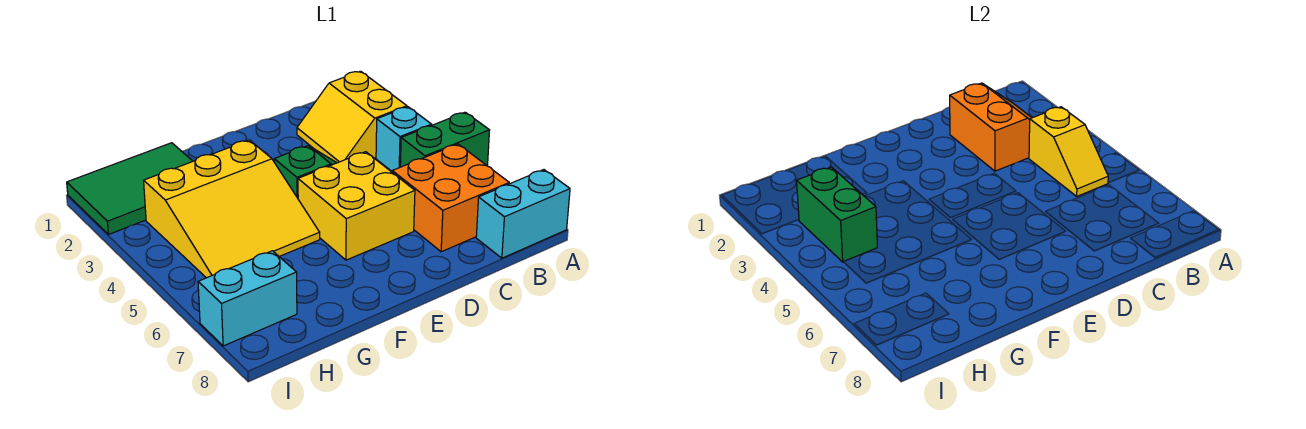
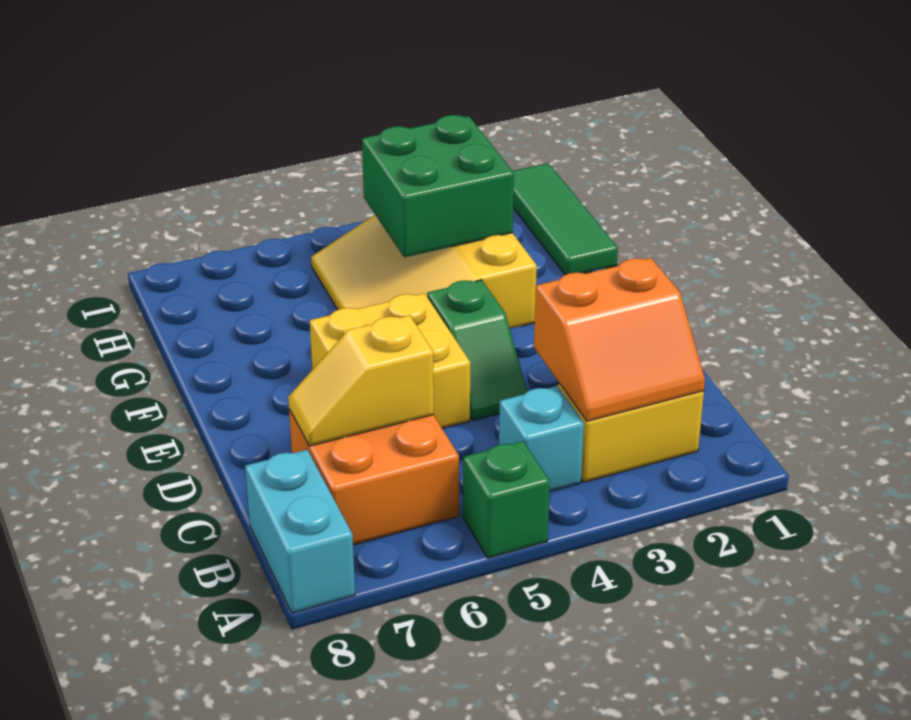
green brick A5:B5 level 1 -> green brick A5 level 1
yellow slope B4:B5 level 2 top 4 -> yellow slope C6:C7 level 2 top 6
green tile G1:I2 level 1 -> green tile G1:I1 level 1
green brick H3:H4 level 2 -> green brick G3:H4 level 2
cyan brick H7:I7 level 1 -> none

